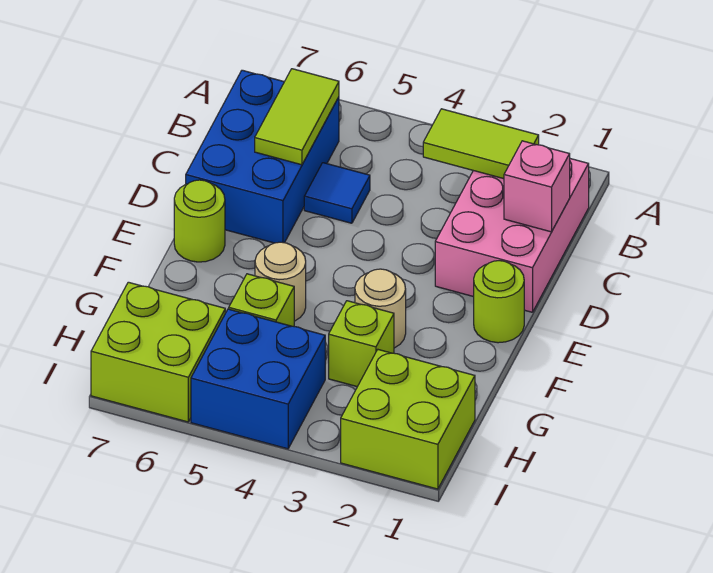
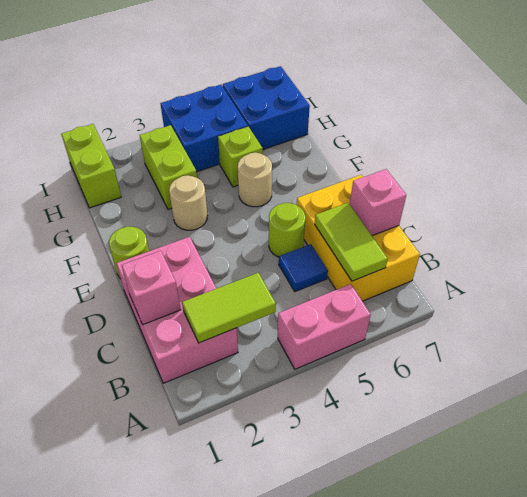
none -> pink brick A4:A5 level 1
blue brick B6:D7 level 1 -> yellow brick B6:D7 level 1
none -> pink brick C7 level 2
lime round brick E7 level 1 -> lime round brick D5 level 1
lime brick G3 level 1 -> lime brick G3:H3 level 1
lime brick H1:I2 level 1 -> lime brick H1:I1 level 1
lime brick H6:I7 level 1 -> blue brick H6:I7 level 1

